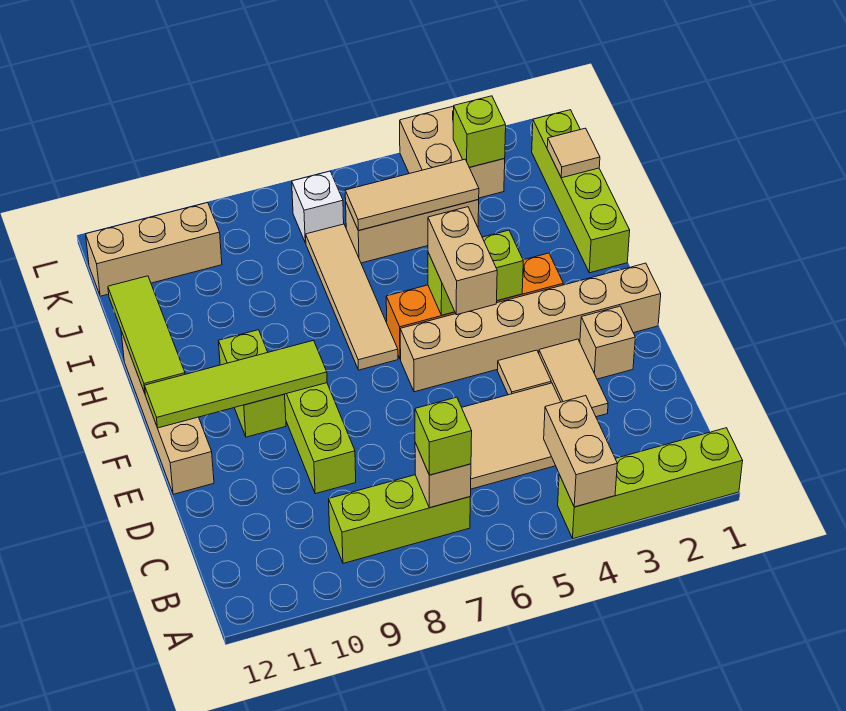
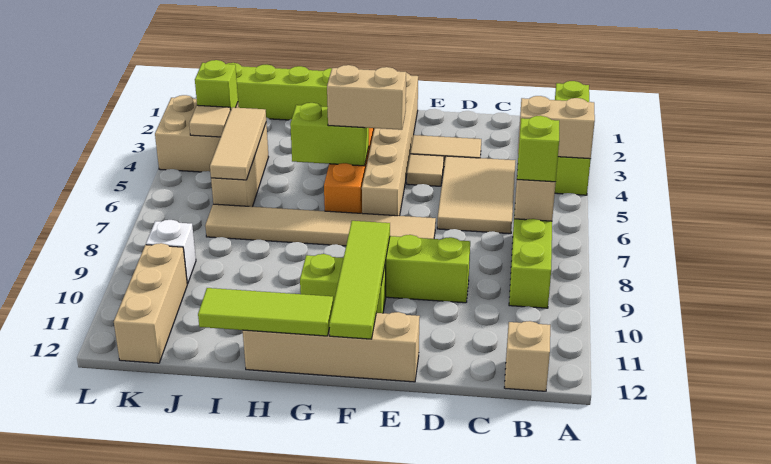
tan brick E2 level 1 -> tan brick B12 level 1
lime brick G4:G5 level 2 -> lime brick G5:H5 level 2
tan tile G7:J7 level 1 -> tan tile E7:J7 level 1
tan tile J1 level 2 -> tan tile K4 level 2
white brick K7 level 1 -> white brick K9 level 1

